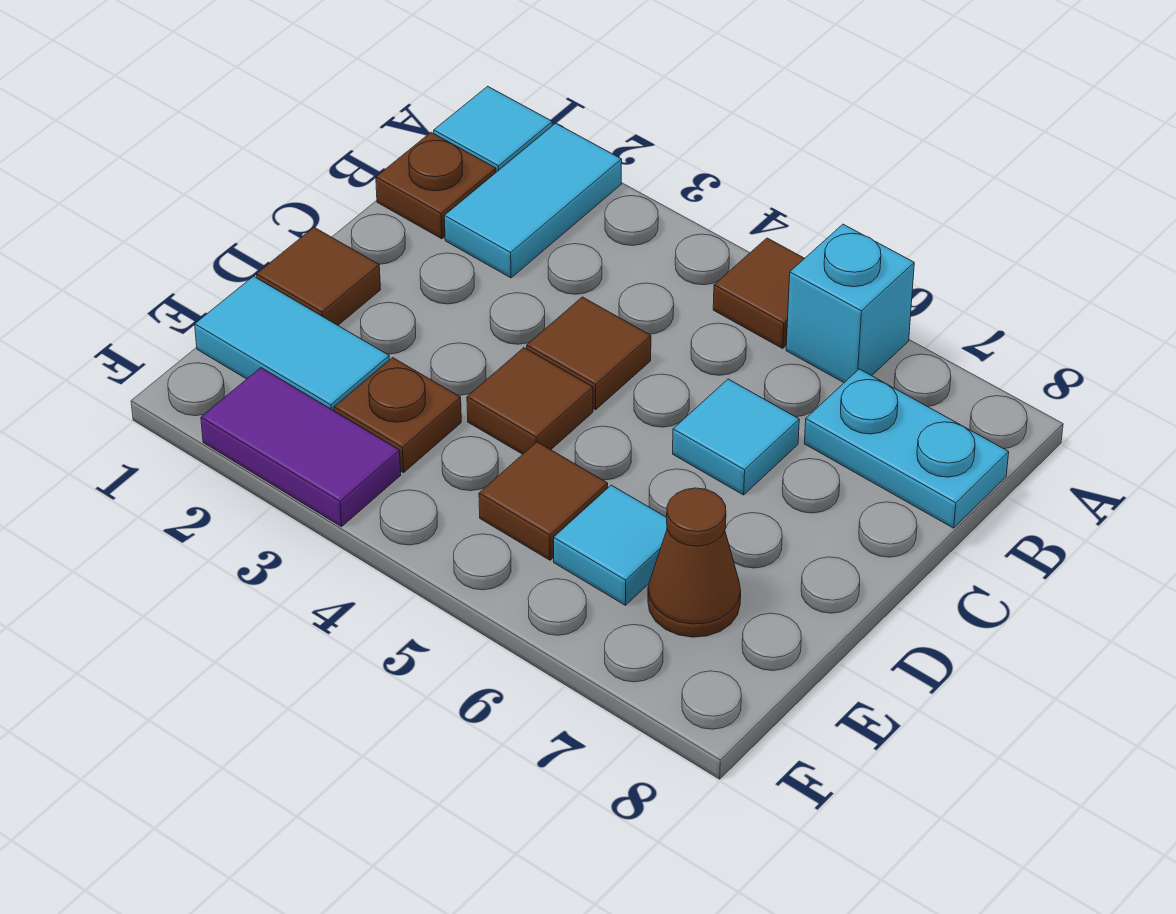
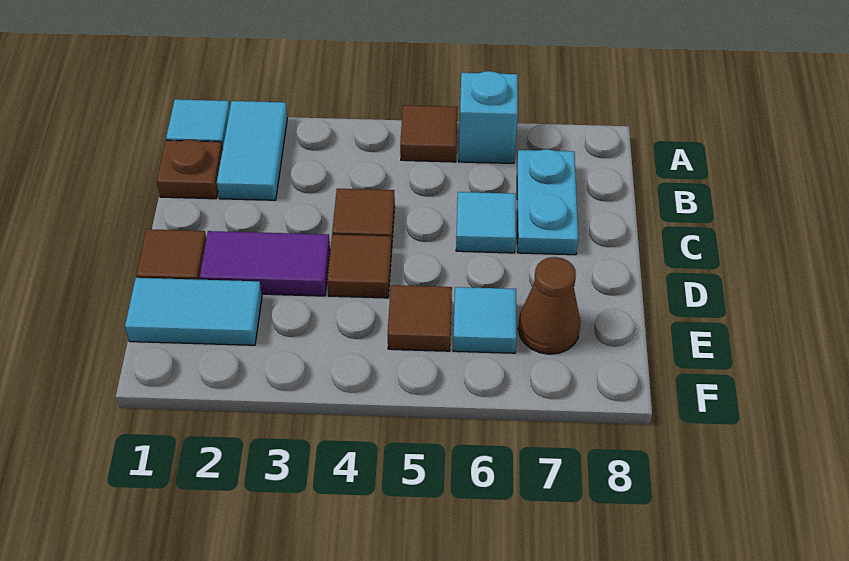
cyan plate B7:B8 level 1 -> cyan plate B7:C7 level 1
brown plate E3 level 1 -> none
purple tile F2:F3 level 1 -> purple tile D2:D3 level 1

